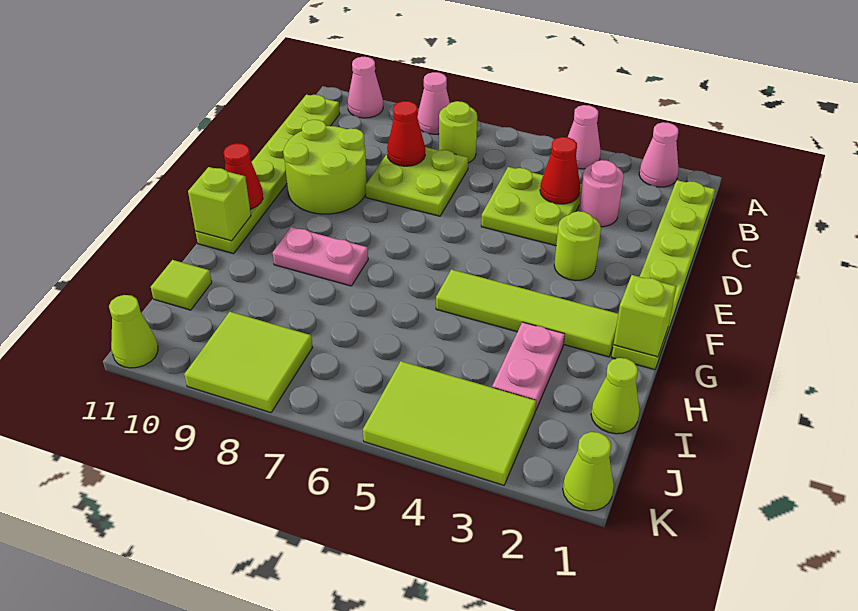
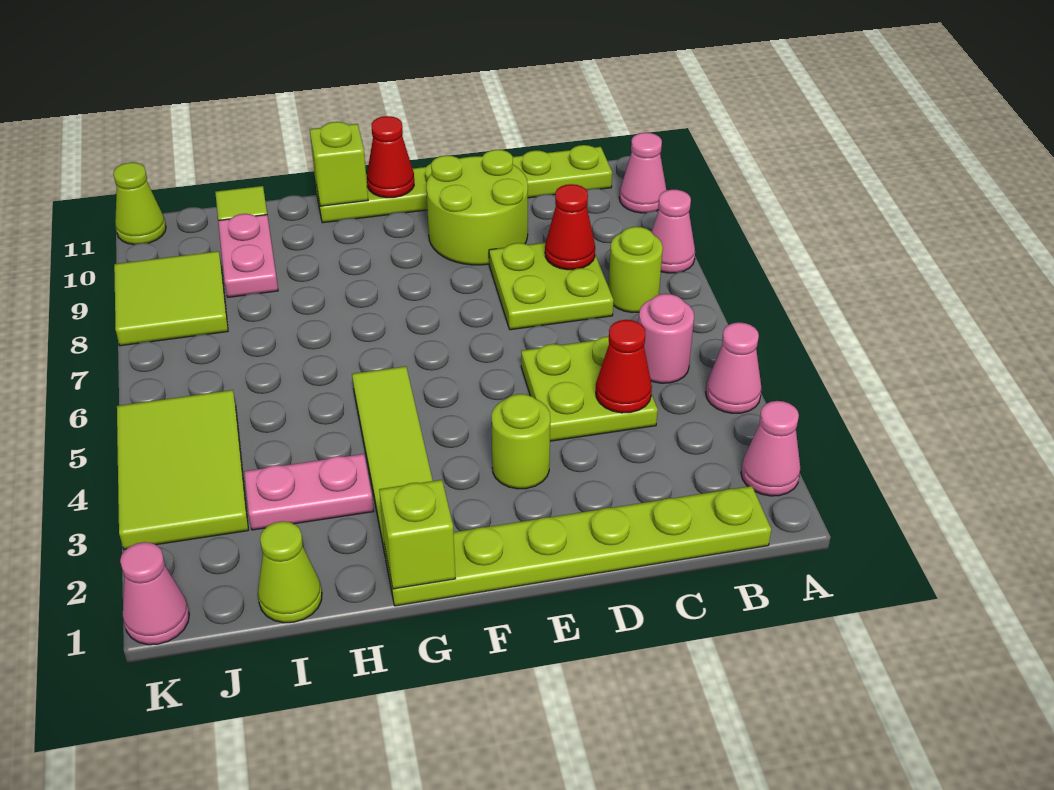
pink round brick C3 level 1 -> pink round brick B5 level 1
pink plate G8:G9 level 1 -> pink plate I9:I10 level 1
lime cone K1 level 1 -> pink cone K1 level 1

